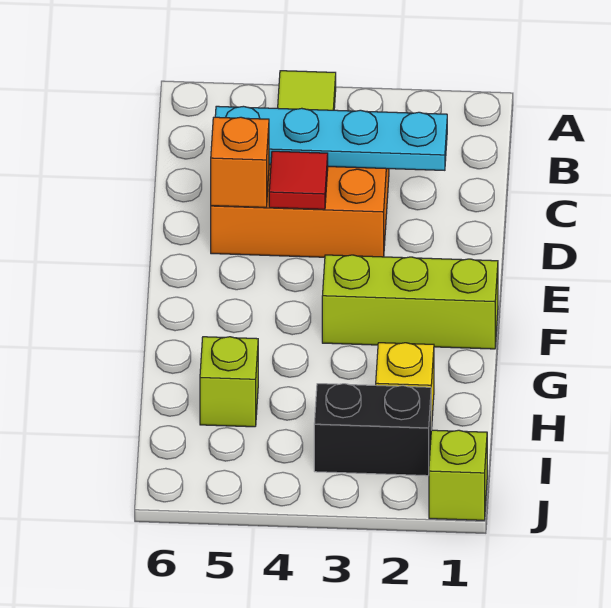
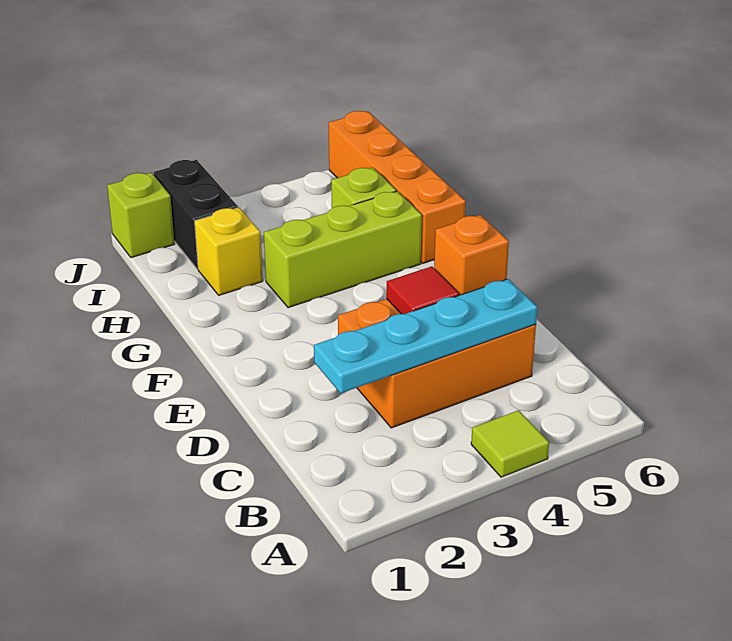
lime brick F1:F3 level 1 -> lime brick G3:G5 level 1
none -> orange brick G6:J6 level 1
black brick I2:I3 level 1 -> black brick I2:J2 level 1

